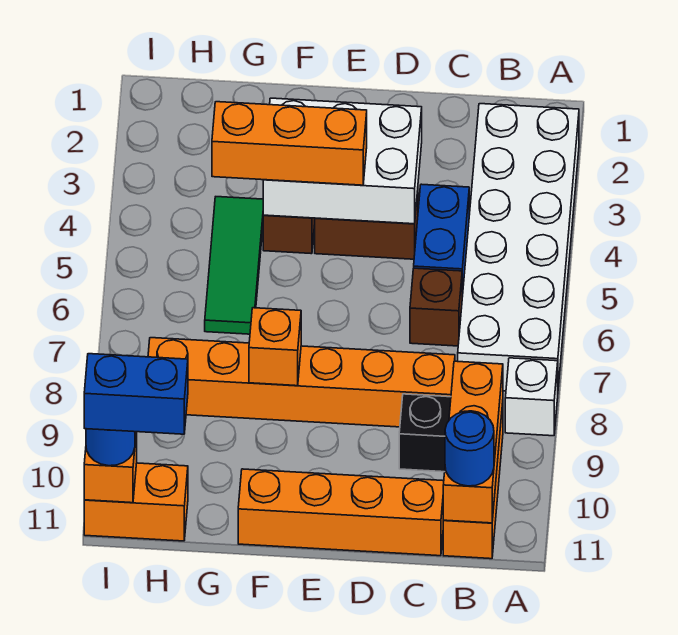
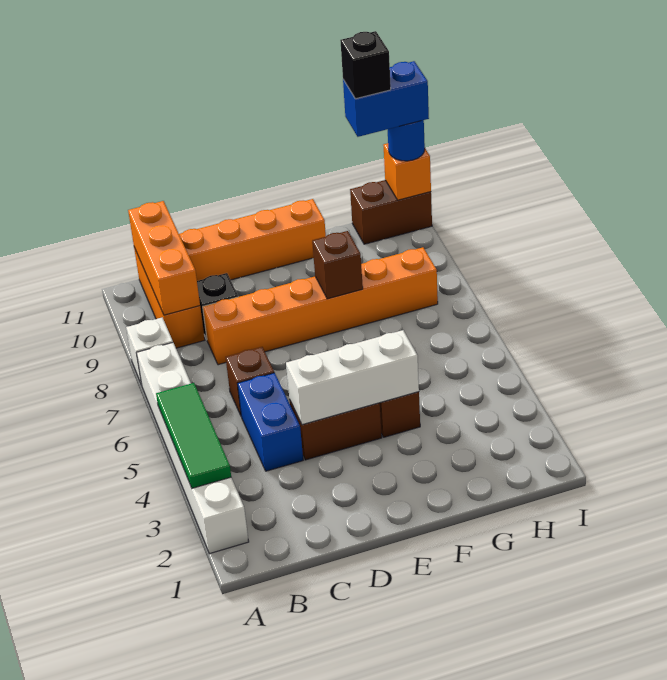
white brick A2:B7 level 1 -> white brick A2:A7 level 1
blue round brick B11 level 3 -> none
white brick D3:F4 level 2 -> white brick D4:F4 level 2
orange brick E4:G4 level 3 -> none
orange brick F8 level 2 -> brown brick F8 level 2
green tile G4:G6 level 1 -> green tile A3:A5 level 2
orange brick H11:I11 level 1 -> brown brick H11:I11 level 1
none -> black brick H11 level 5

